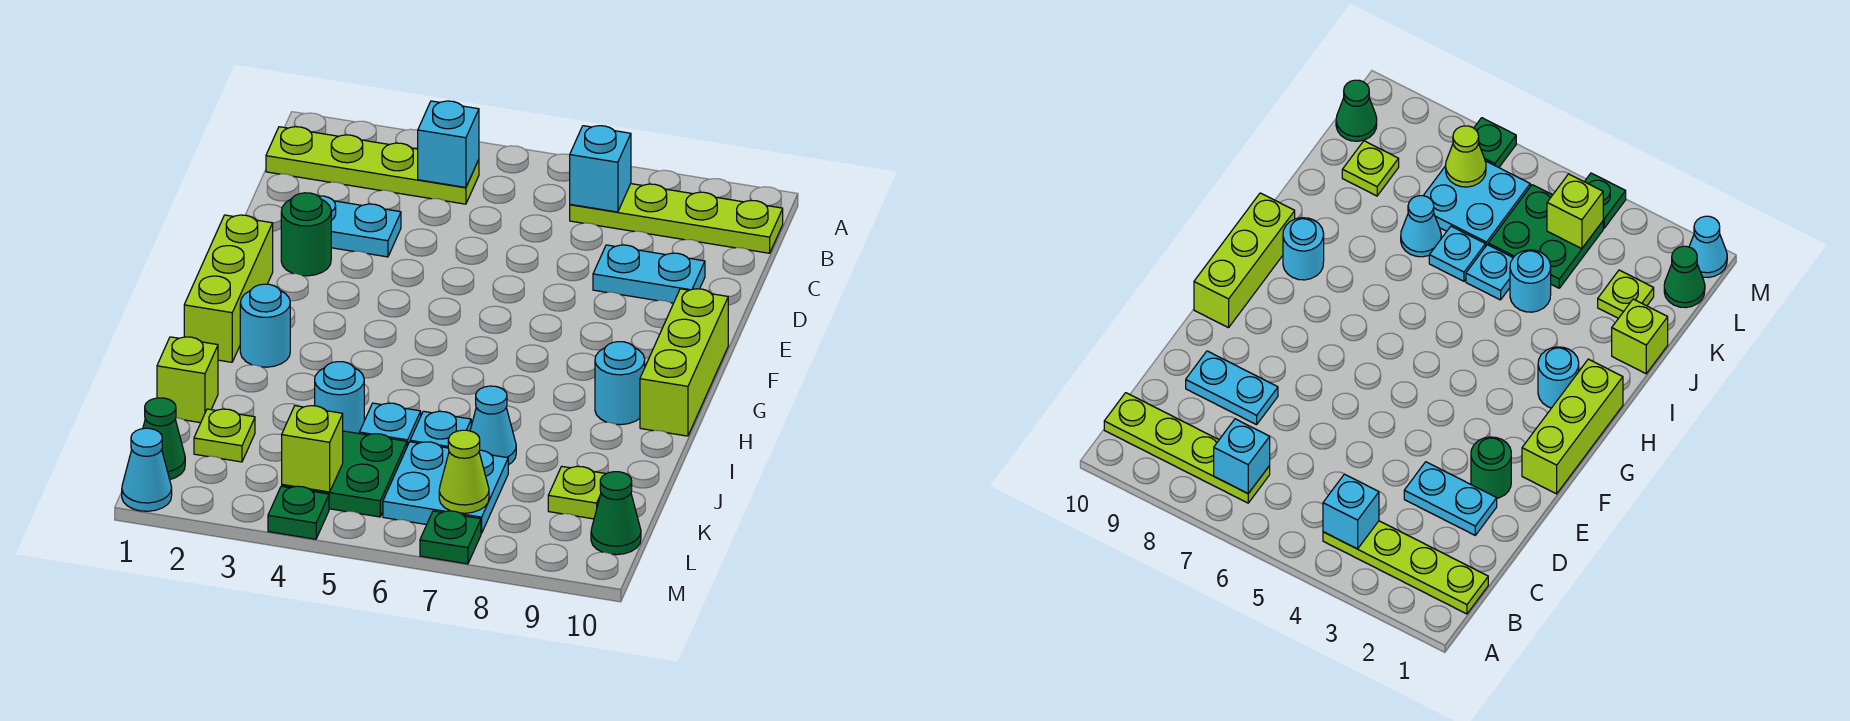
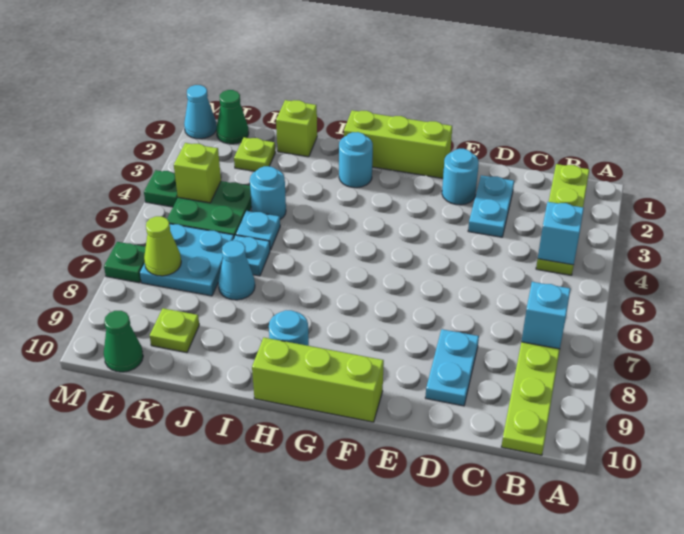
green round brick E2 level 1 -> cyan round brick E2 level 1

